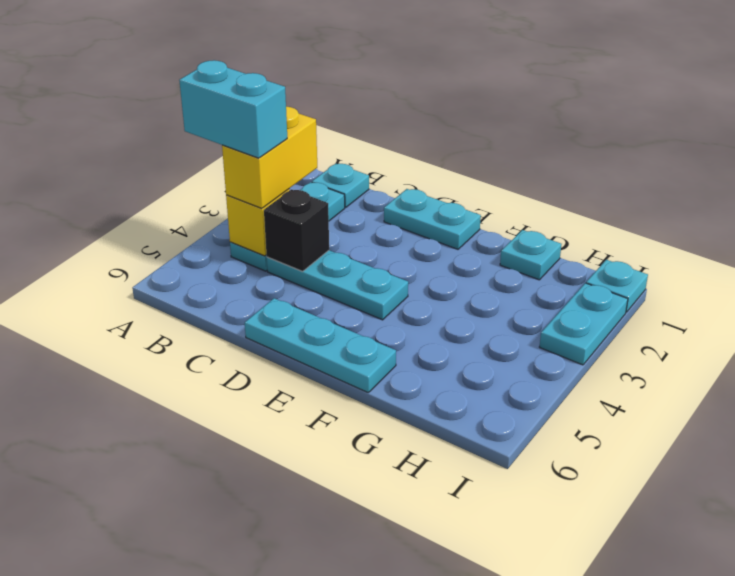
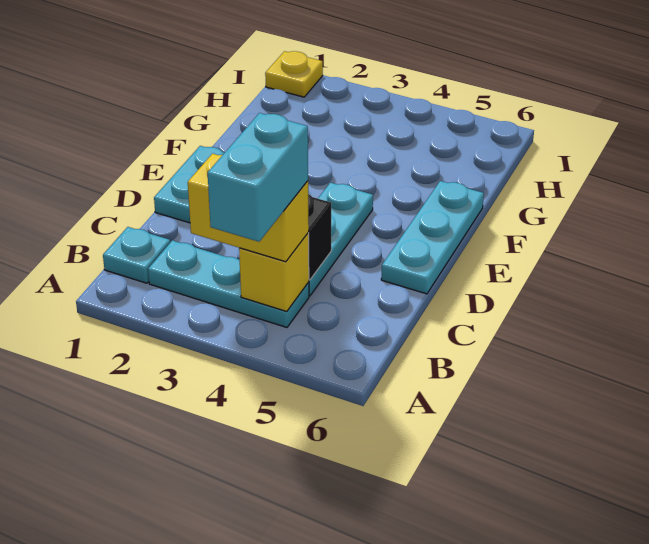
cyan plate G1 level 1 -> none
cyan plate I1 level 1 -> yellow plate I1 level 1
cyan plate I2:I3 level 1 -> none

